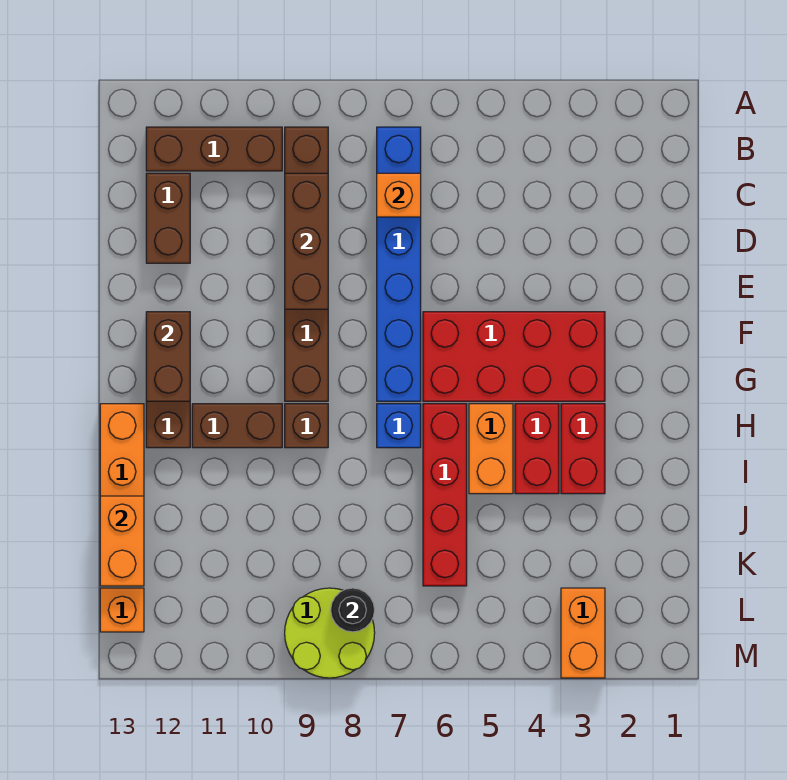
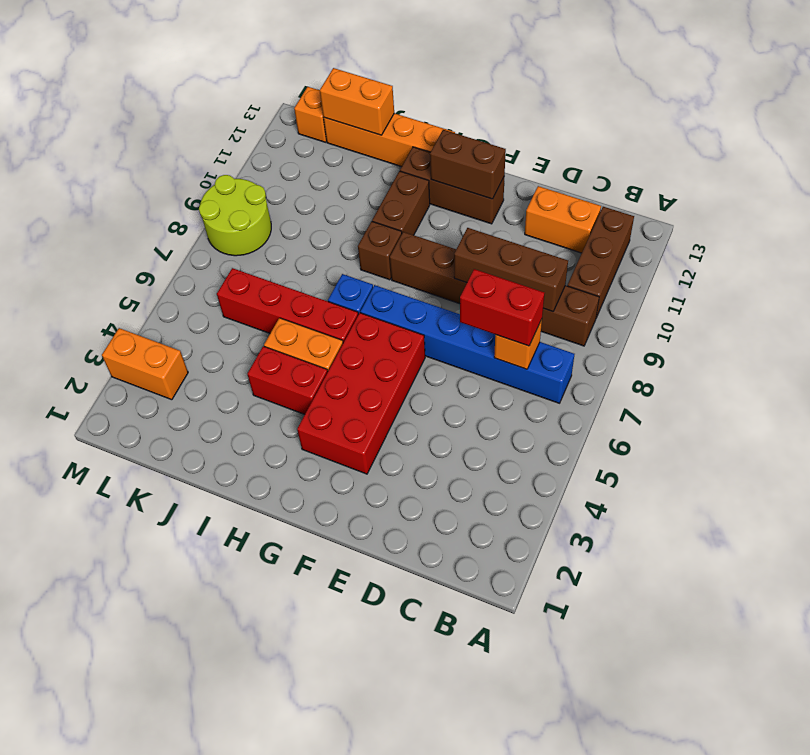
brown brick C12:D12 level 1 -> orange brick C12:D12 level 1
red brick H3:I3 level 1 -> red brick C7:D7 level 3
black round brick L8 level 2 -> none

